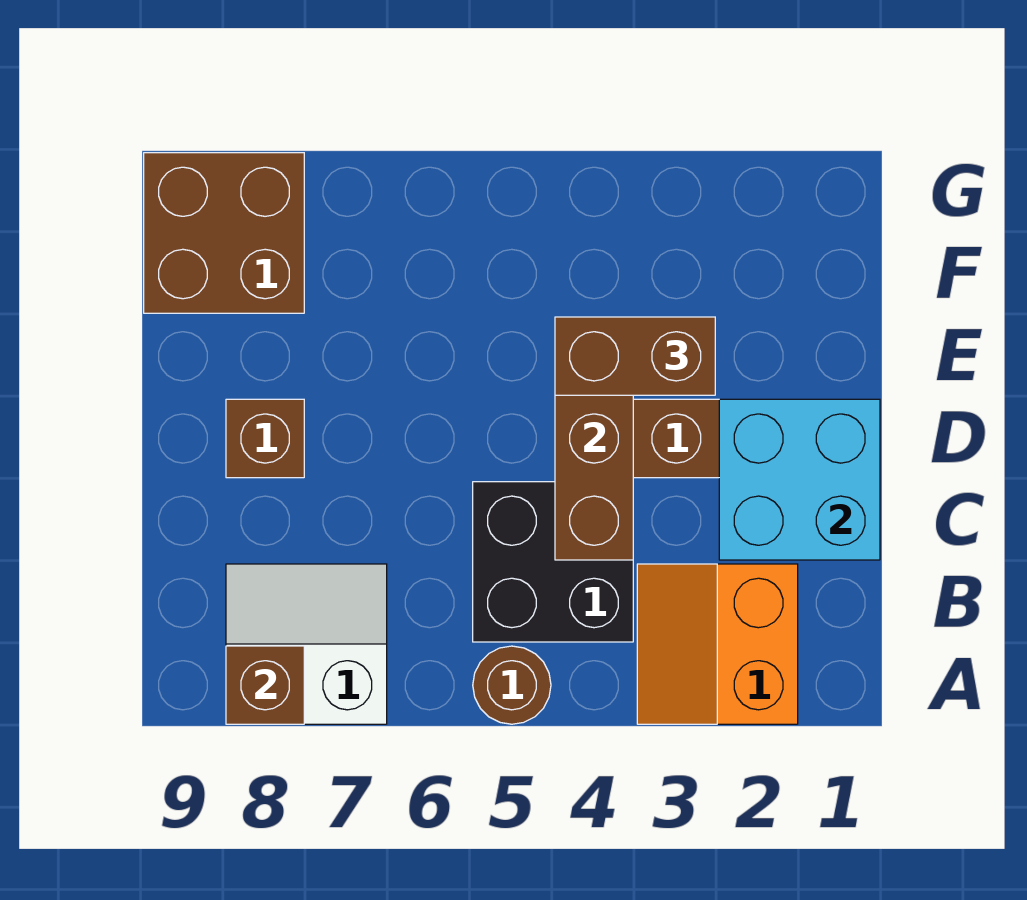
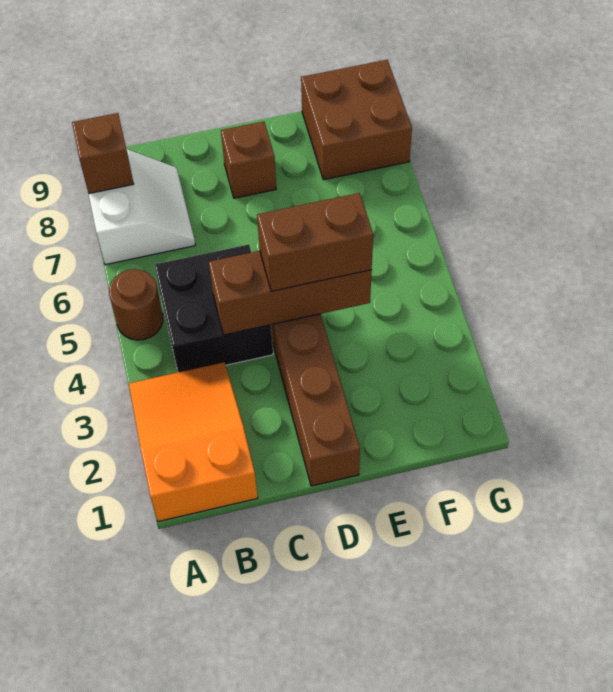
orange slope A2:B3 level 1 top 2 -> orange slope A1:B3 level 1 top 1
cyan brick C1:D2 level 2 -> none
brown brick E3:E4 level 3 -> brown brick D4:E4 level 3

